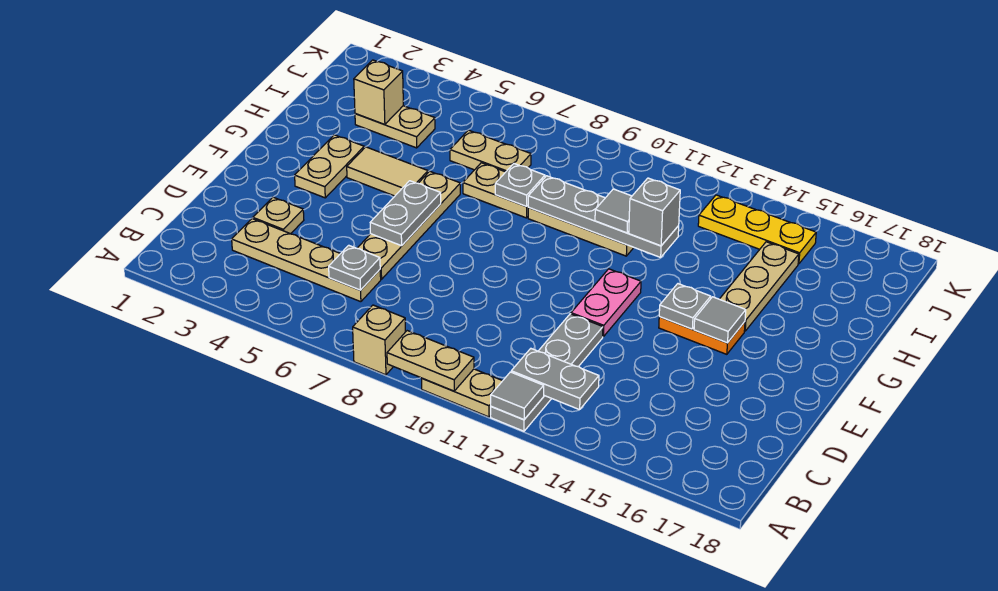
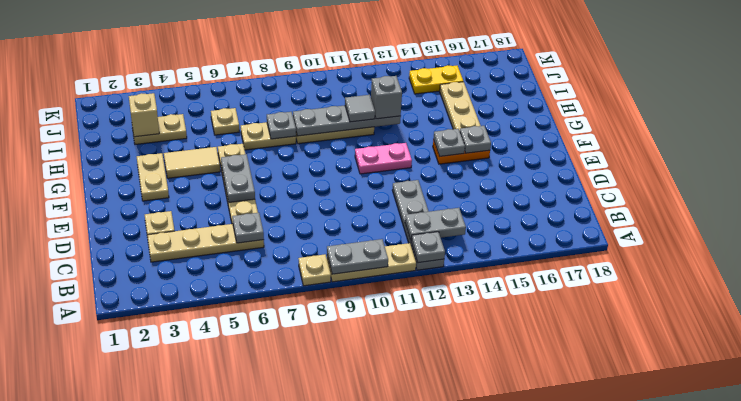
tan brick A8 level 1 -> tan plate A8 level 1
tan plate A9:A10 level 2 -> grey plate A9:A10 level 2
tan plate A10:A11 level 1 -> tan plate A9:A11 level 1
grey tile A12 level 2 -> grey plate A12 level 2
pink plate E12:F12 level 1 -> pink plate F11:F12 level 1
grey tile F15 level 2 -> grey plate F15 level 2
tan plate I6:I7 level 1 -> tan plate I6 level 1
yellow plate J13:J15 level 1 -> yellow plate J14:J15 level 1

